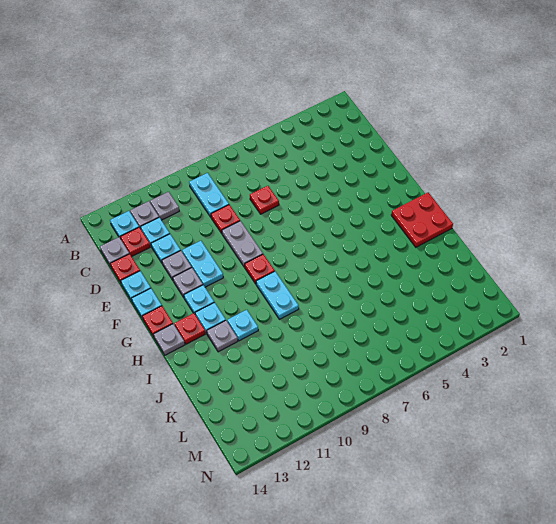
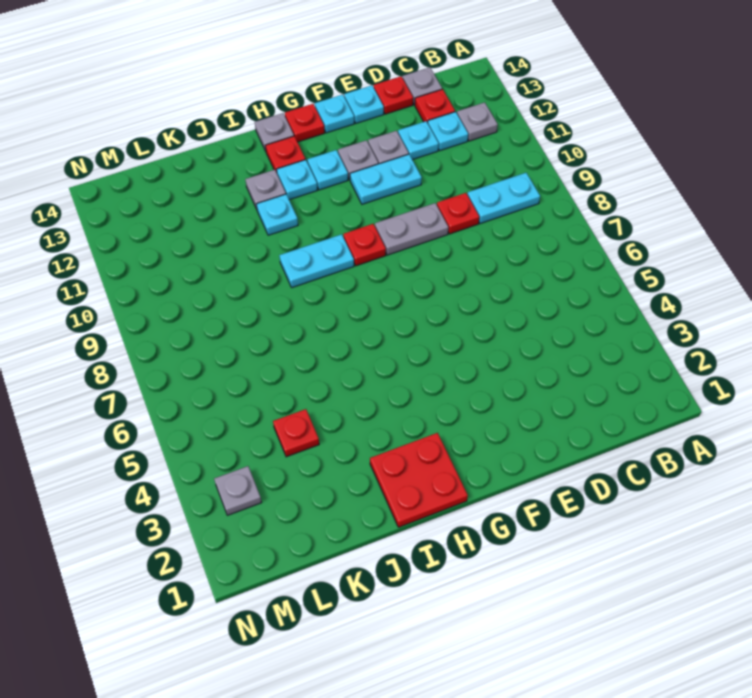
grey plate B11 level 1 -> grey plate M3 level 1
cyan plate B13 level 1 -> none
red plate D7 level 1 -> red plate K4 level 1

